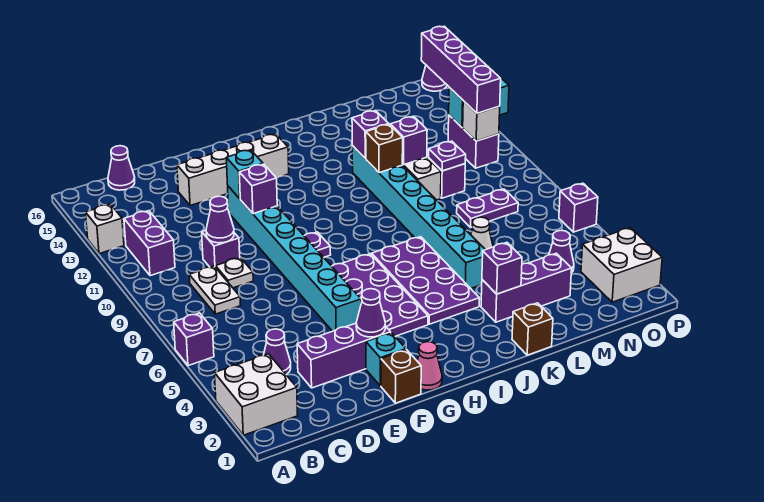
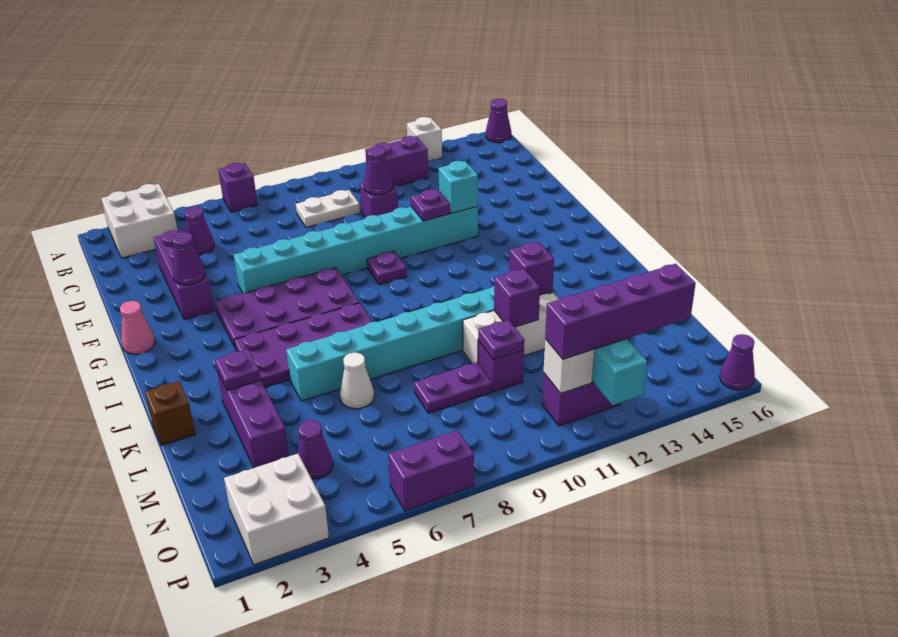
purple cone C16 level 1 -> purple cone A16 level 1
white plate D9 level 1 -> none
white brick E14:H14 level 1 -> none
brown brick F1 level 1 -> none
cyan brick F2 level 1 -> none
purple brick F11 level 2 -> purple plate F11 level 2
purple brick K3 level 2 -> purple plate K3 level 2
brown brick K11 level 2 -> none
purple plate M8:N8 level 1 -> purple plate M8:M9 level 1
purple brick P6 level 1 -> purple brick P6:P7 level 1

